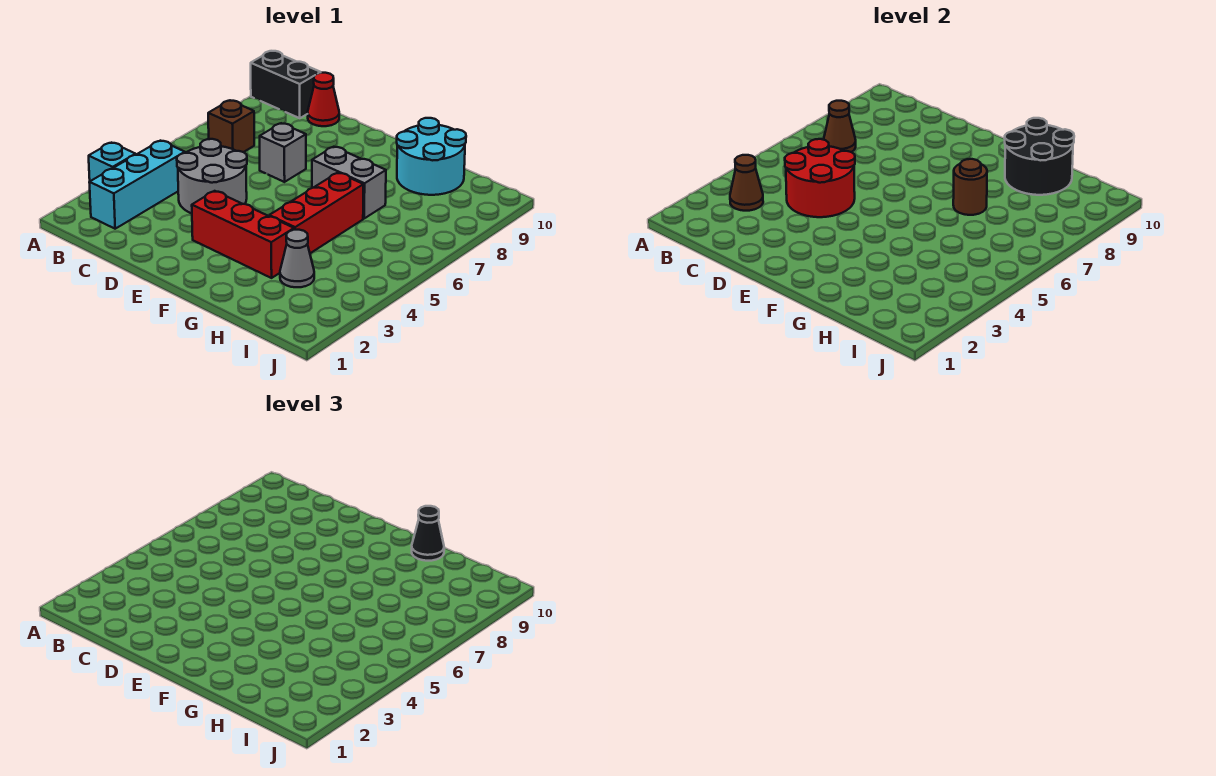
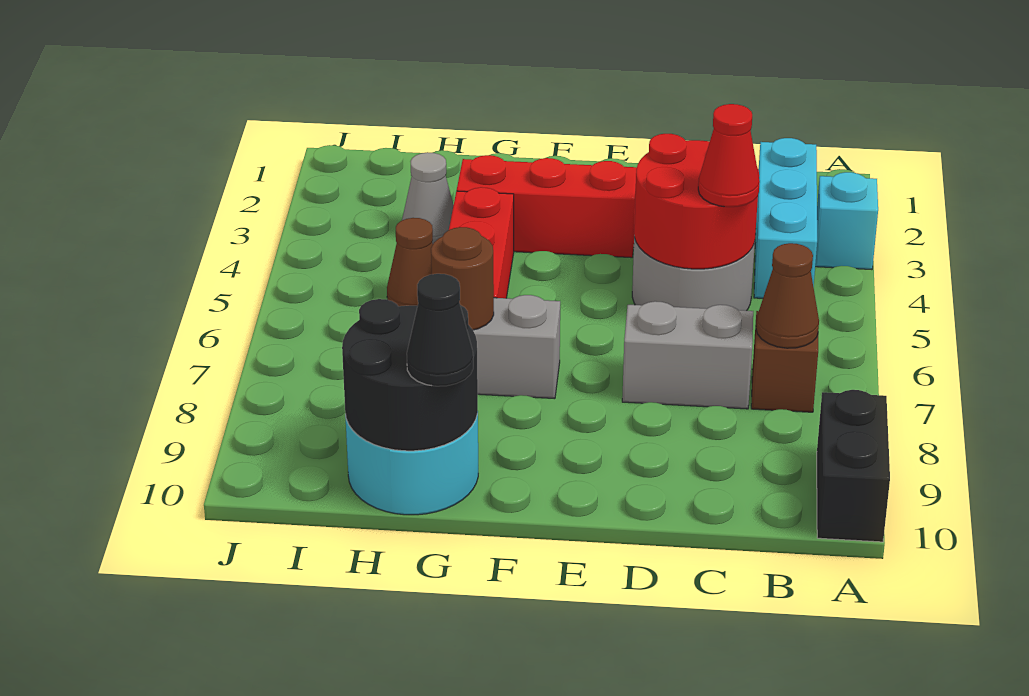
black brick A10:B10 level 1 -> black brick A9:A10 level 1
brown cone B3 level 2 -> brown cone H5 level 1
red cone C10 level 1 -> red cone C5 level 3
grey brick D7 level 1 -> grey brick C7:D7 level 1

